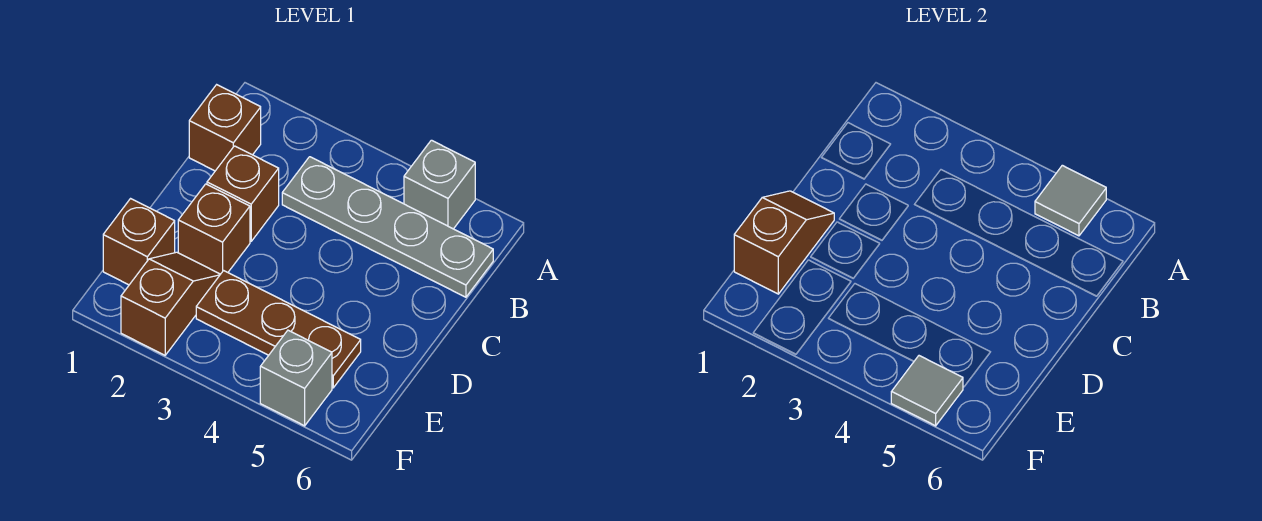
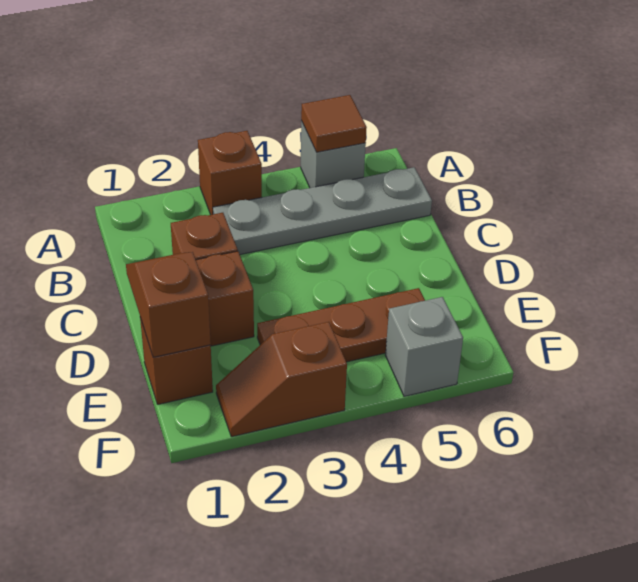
grey tile A5 level 2 -> brown tile A5 level 2
brown brick B1 level 1 -> brown brick A3 level 1
brown slope E2:F2 level 1 top F -> brown slope F2:F3 level 1 top 3
grey tile F5 level 2 -> none

